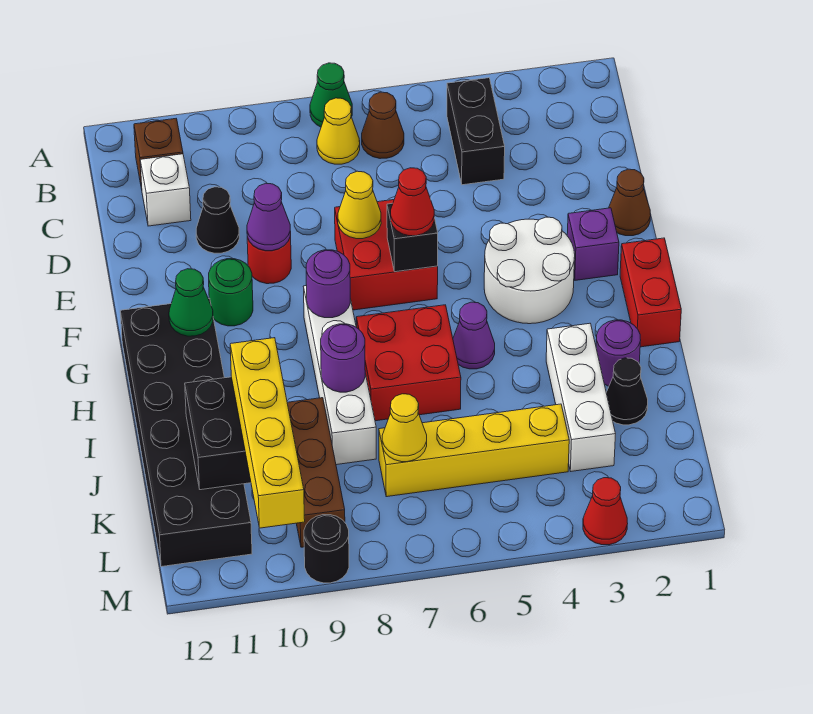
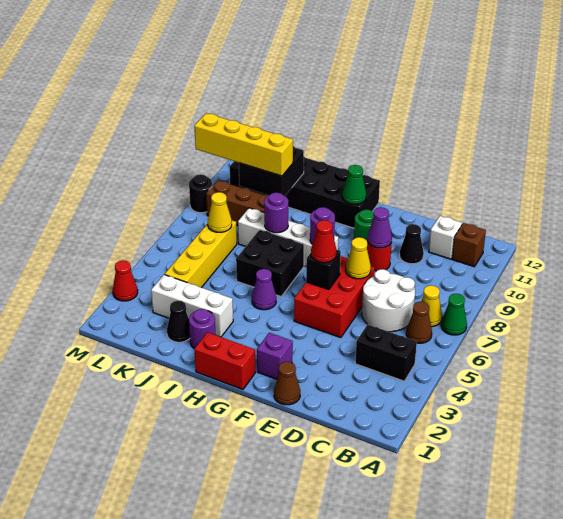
red brick E6:F7 level 1 -> red brick E5:F7 level 1
white round brick F3:G4 level 1 -> white round brick C6:D7 level 1
red brick H6:I7 level 1 -> black brick H6:I7 level 1

